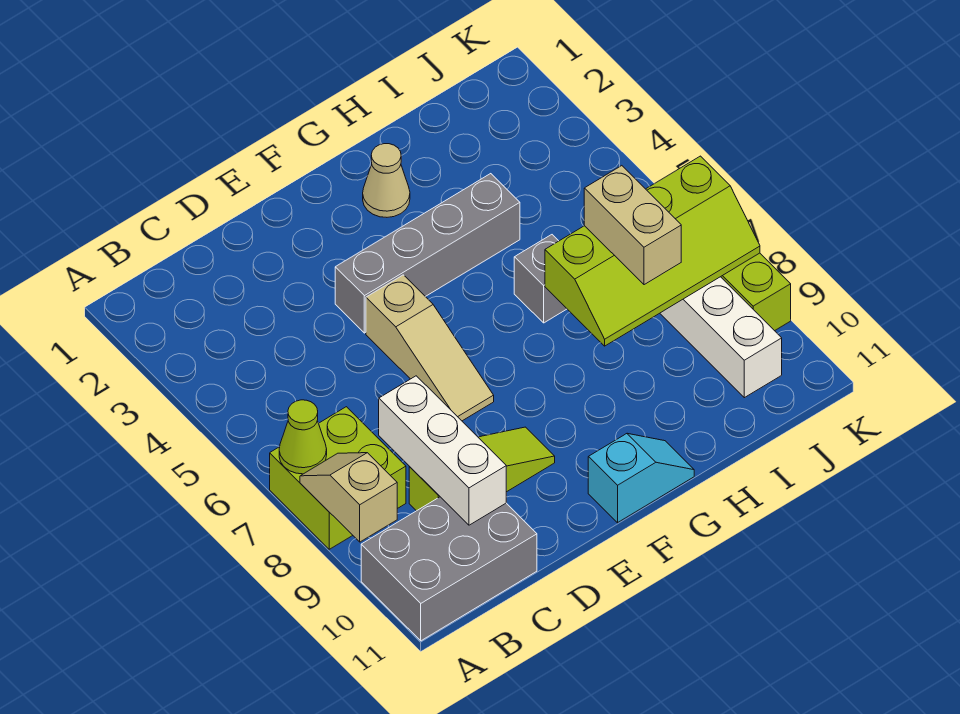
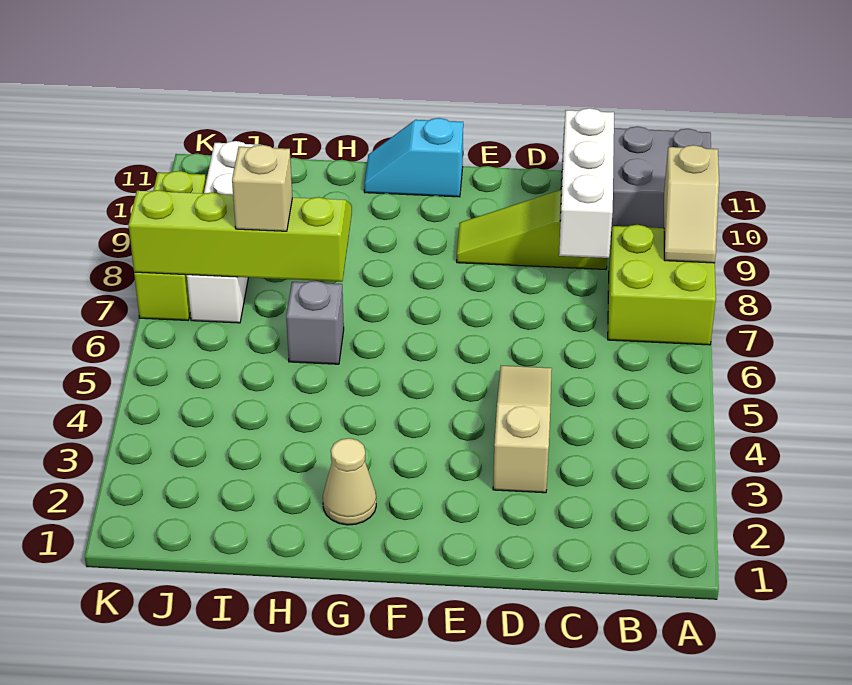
lime cone A7 level 2 -> none
grey brick E4:H4 level 1 -> none
tan slope E5:E7 level 1 top 5 -> tan slope D3:D5 level 1 top 3
tan brick I7:I8 level 3 -> tan brick I7 level 3

